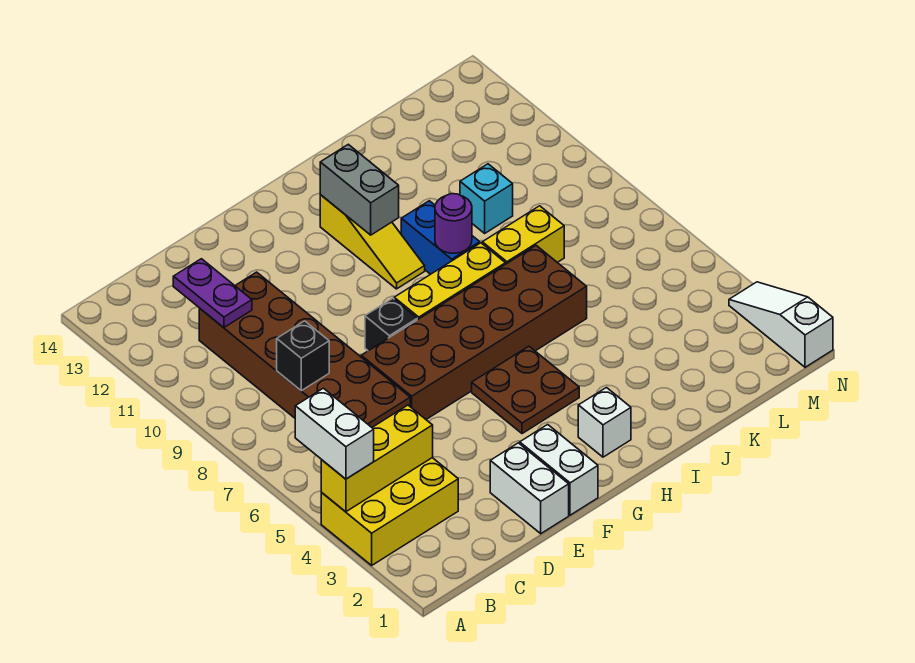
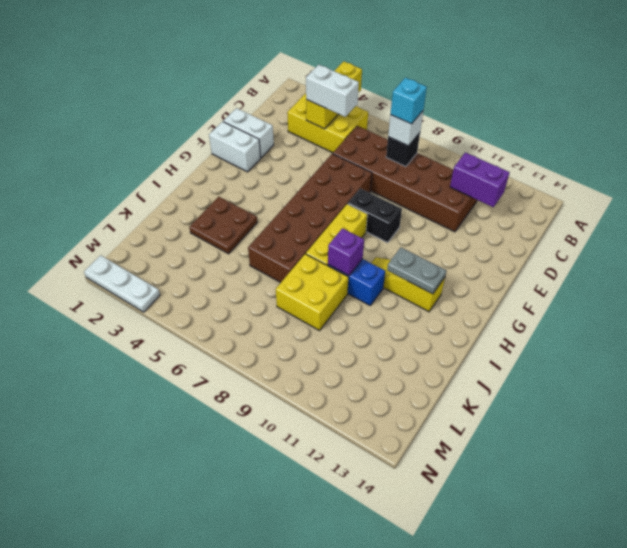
yellow brick A3:C4 level 1 -> yellow brick B3:C5 level 1
white brick A4:A5 level 3 -> white brick C4:C5 level 3
purple plate C11:C12 level 2 -> purple brick C11:C12 level 2
black brick F8 level 1 -> black brick F8:F9 level 1
brown plate G4:H5 level 1 -> brown plate I3:J4 level 1
white brick H2 level 1 -> white brick C8 level 3
grey brick H11:H12 level 2 -> grey plate H11:H12 level 2
purple round brick I9 level 2 -> purple brick I9 level 2
yellow brick J8:K8 level 1 -> yellow brick J8:K9 level 1
cyan brick K10 level 1 -> cyan brick C8 level 4
white slope N1:N3 level 1 top 1 -> white plate N1:N3 level 1

